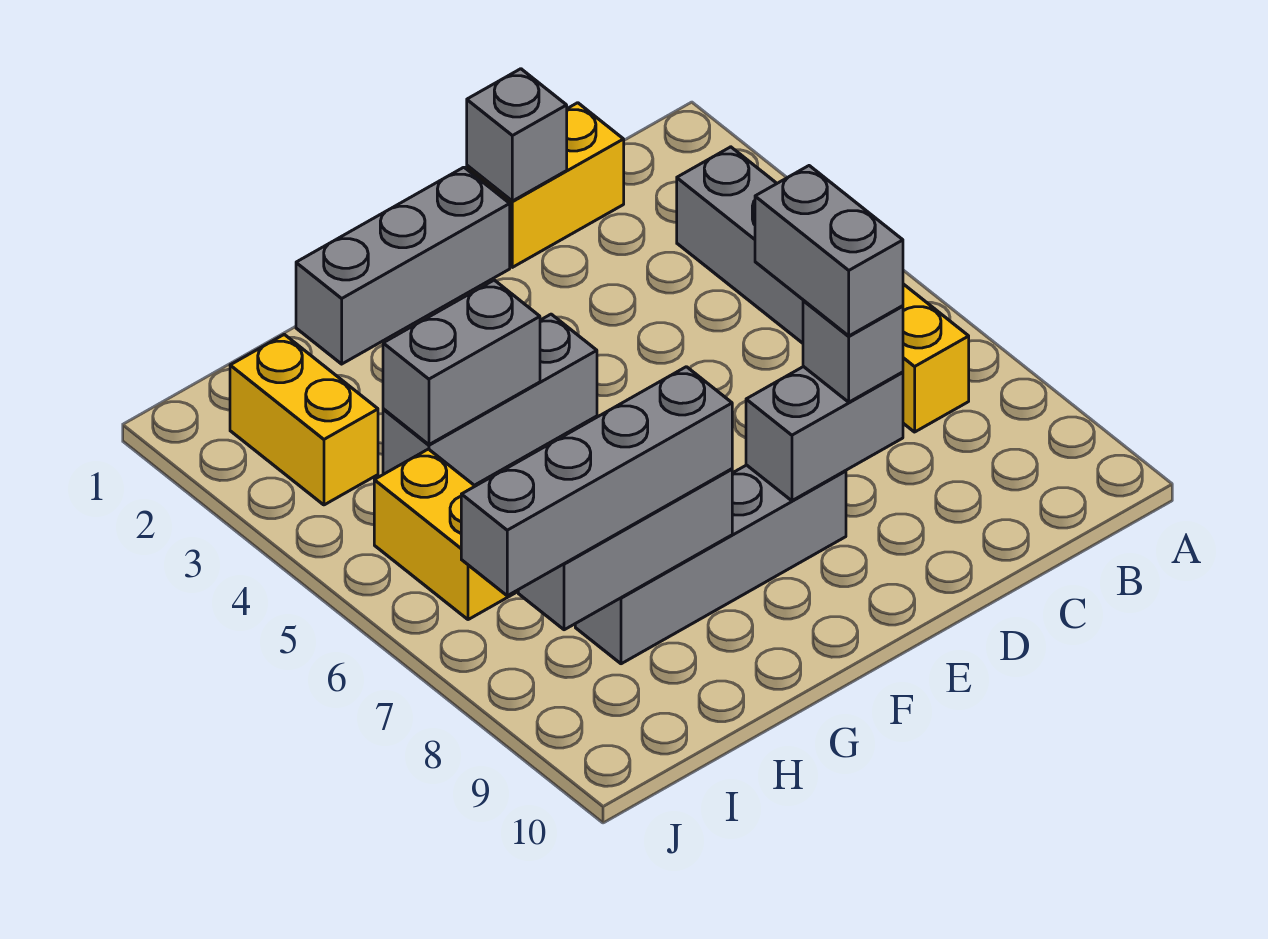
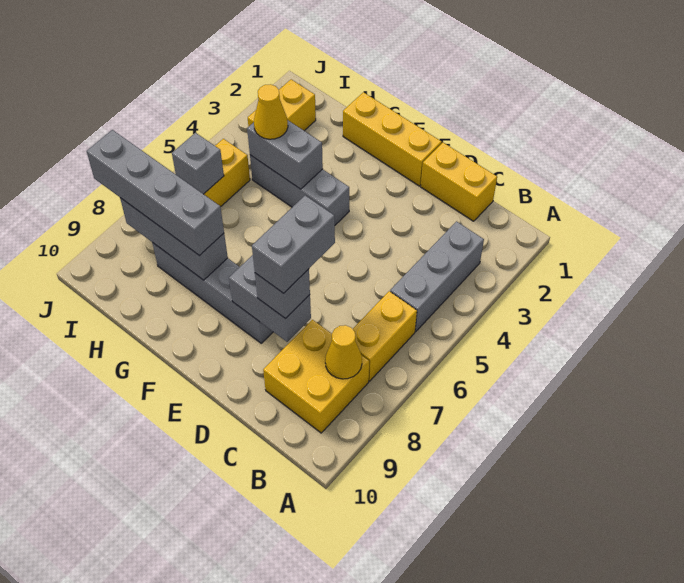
none -> yellow brick B8:C9 level 1
none -> yellow cone B8 level 2
grey brick D1 level 2 -> grey brick I6 level 2
grey brick E1:G1 level 1 -> yellow brick E1:G1 level 1
none -> yellow cone H4 level 3

